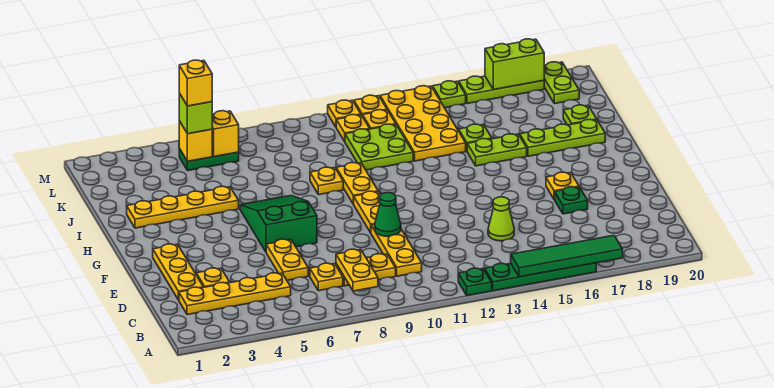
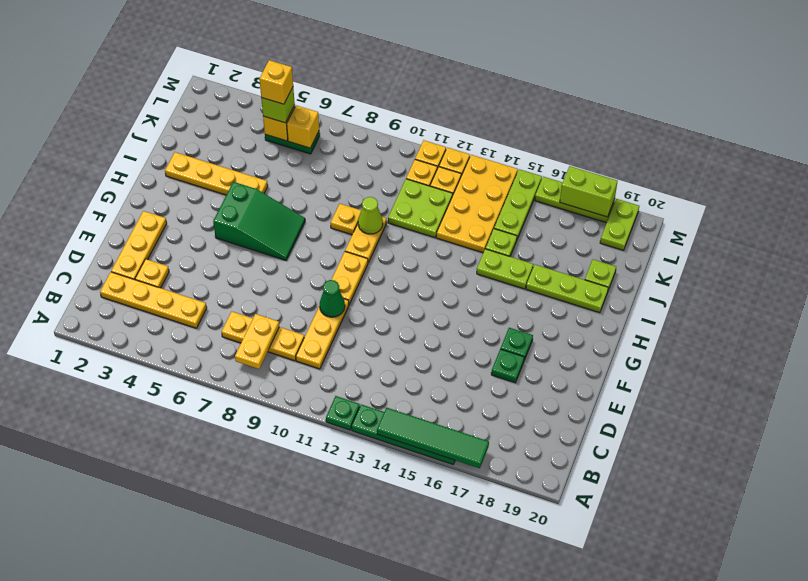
yellow plate D6:E6 level 1 -> none
lime cone D14 level 1 -> lime cone I10 level 2
green slope F6:H7 level 1 top F -> green slope G5:H7 level 1 top 5
yellow plate F17 level 1 -> green plate F17 level 1
lime plate M15 level 1 -> lime plate K15:M15 level 1

